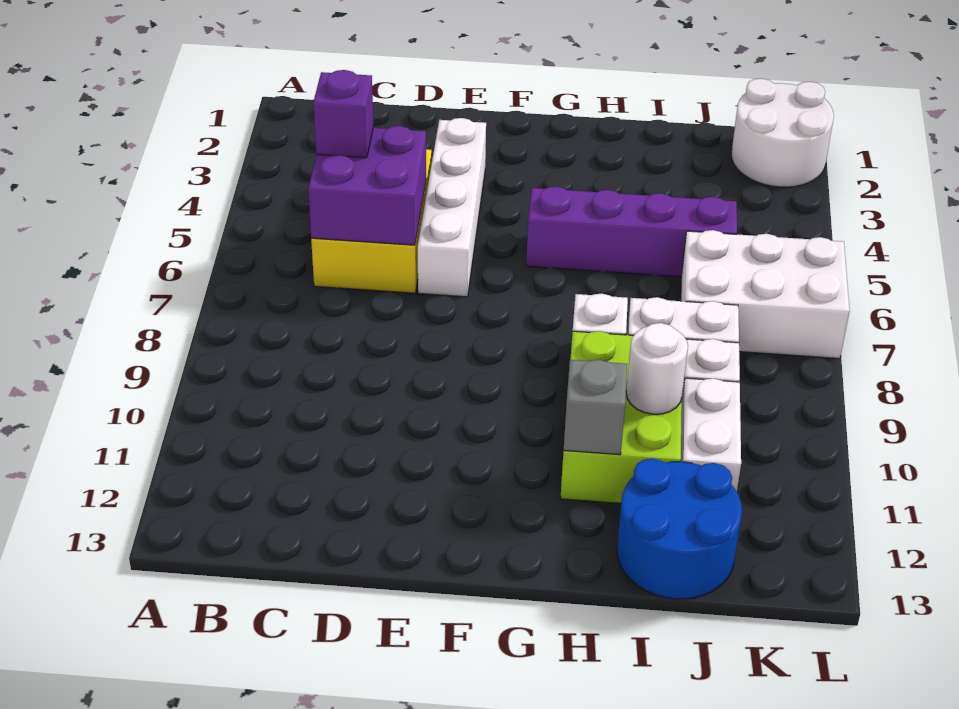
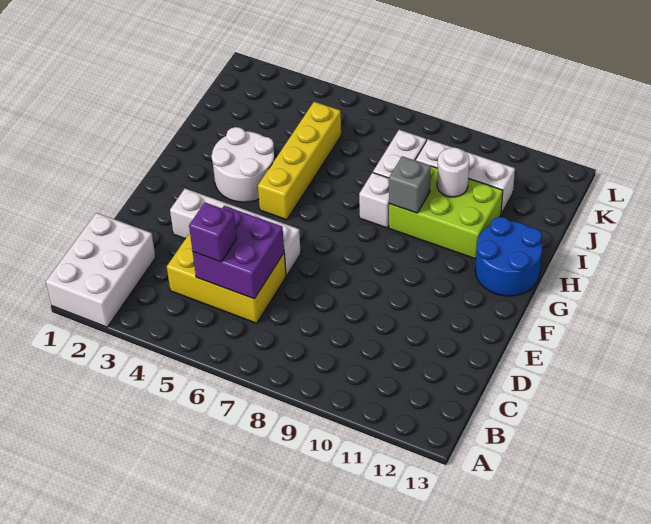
purple brick G5:J5 level 1 -> yellow brick G5:J5 level 1
grey brick H11 level 2 -> grey brick H9 level 2
blue round brick I12:J13 level 1 -> blue round brick G12:H13 level 1
white brick J6:L7 level 1 -> white brick A1:C2 level 1
white round brick K1:L2 level 1 -> white round brick G3:H4 level 1

